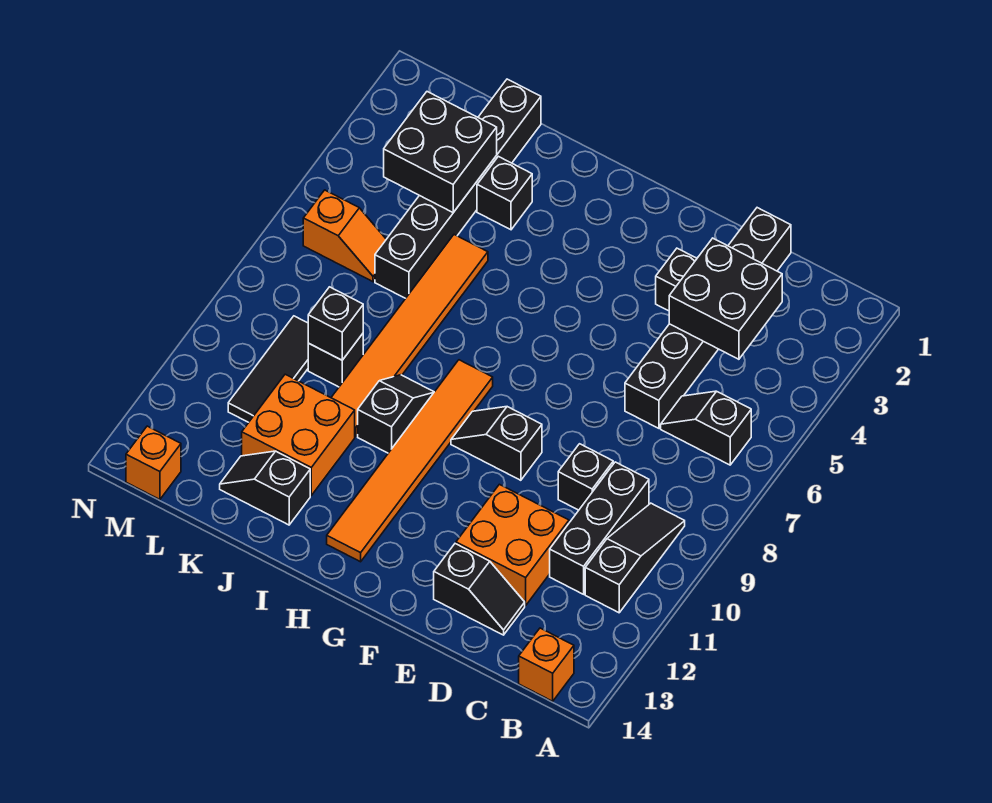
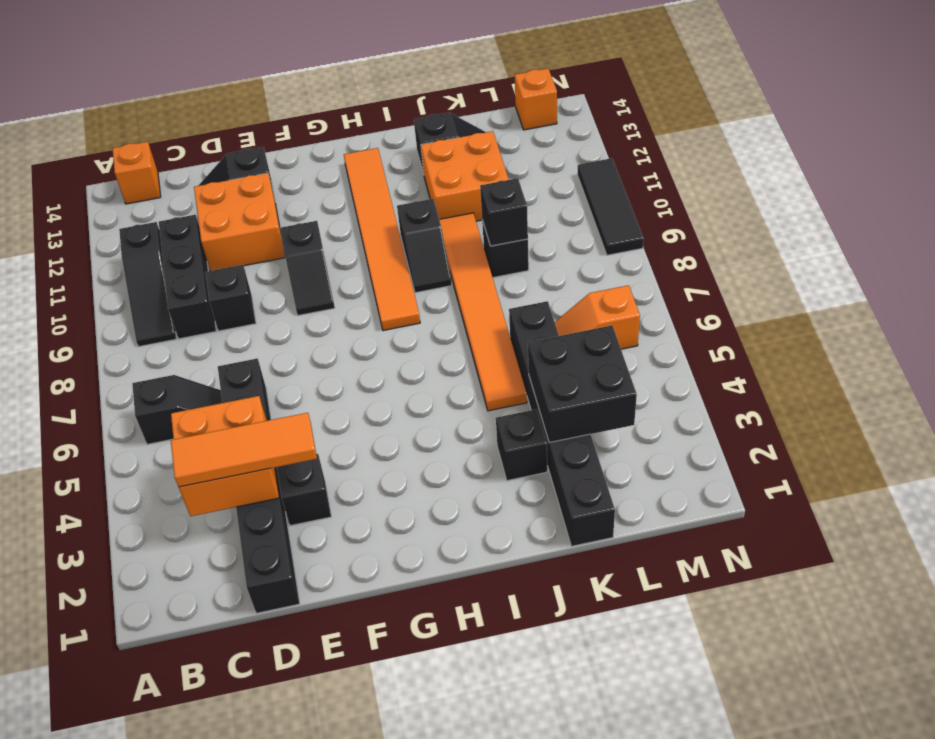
black brick C3:D4 level 2 -> orange brick C3:D4 level 2
none -> orange tile C3:E3 level 3
black slope F9:G9 level 1 top F -> black slope F9:F10 level 1 top 10
black tile L9:L11 level 1 -> black tile N9:N11 level 1

